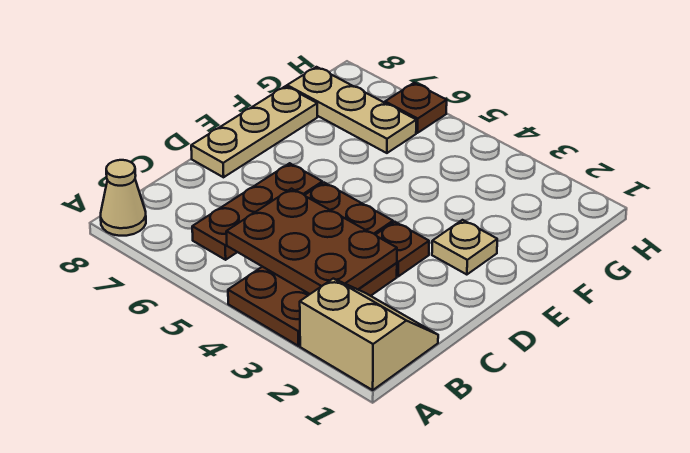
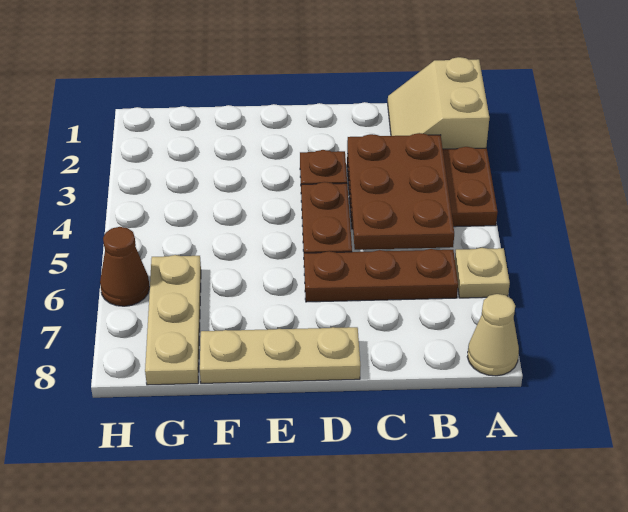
tan plate E2 level 1 -> tan plate A6 level 1
brown plate H6 level 1 -> brown cone H6 level 1

